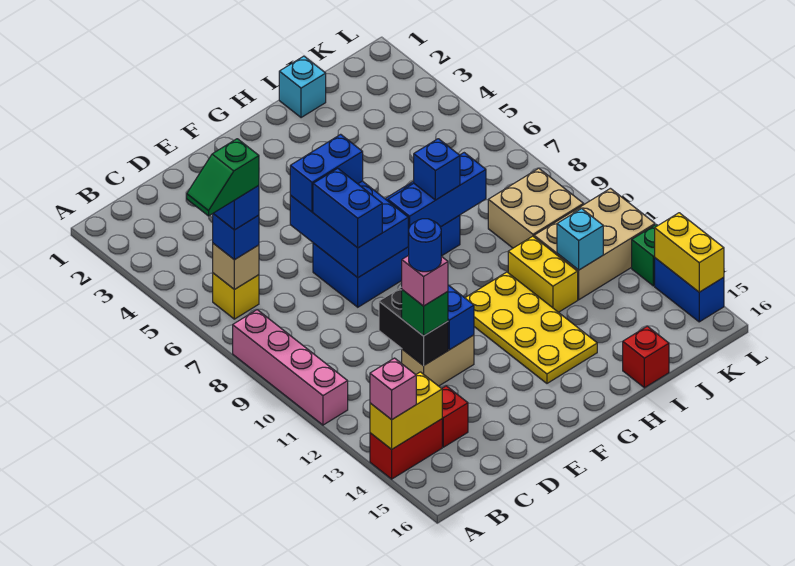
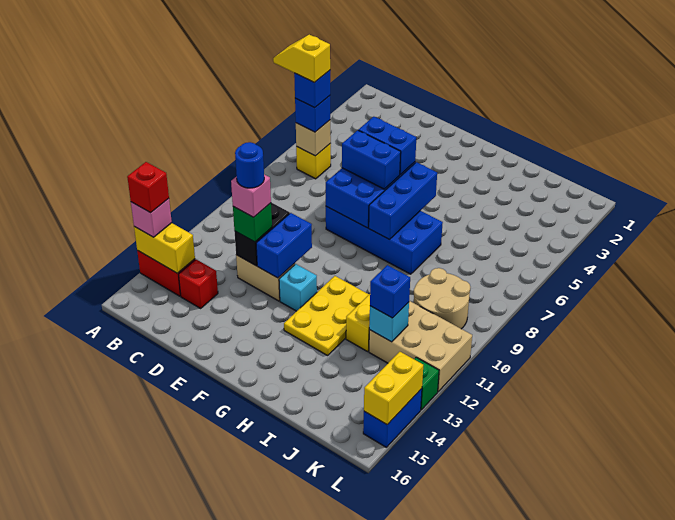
green slope A6:B6 level 5 top B -> yellow slope A6:B6 level 5 top B
pink brick A8:A11 level 1 -> none
blue brick E7:E8 level 3 -> blue brick E7:F7 level 3
blue brick G8:I8 level 2 -> blue brick G6:G8 level 2
yellow plate G11:H14 level 1 -> yellow plate G11:H13 level 1
blue brick H8 level 3 -> blue brick J12 level 3
cyan brick I1 level 1 -> cyan brick F12 level 1
red brick I16 level 1 -> red brick A14 level 4
tan brick J9:K10 level 1 -> tan round brick J9:K10 level 1

